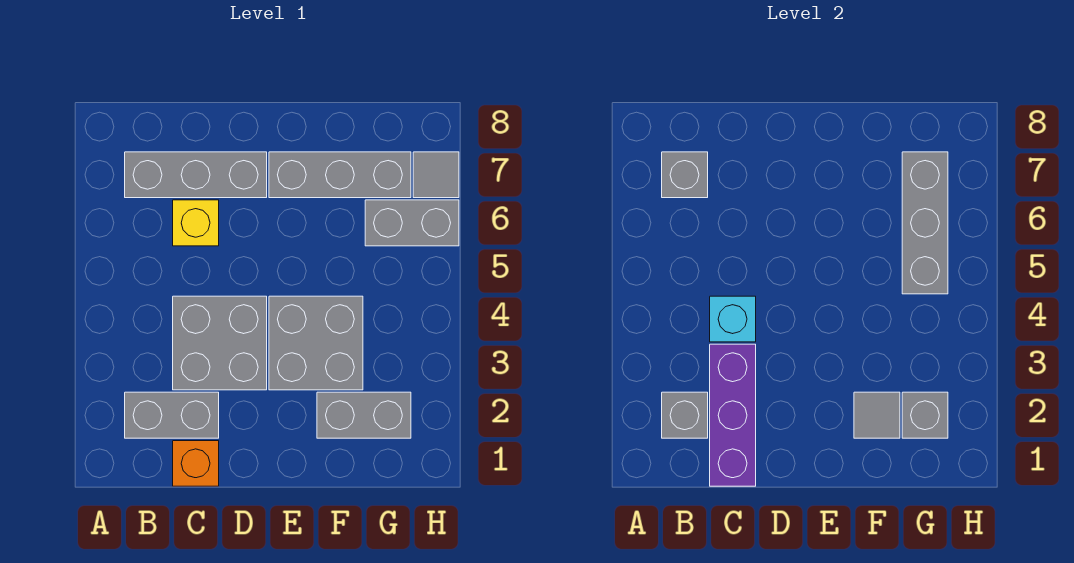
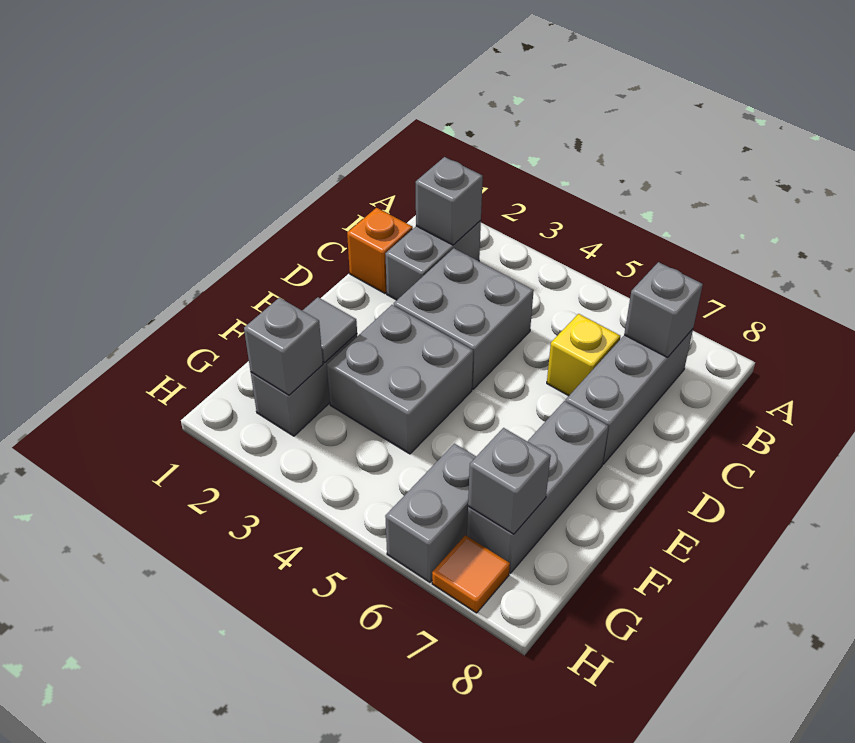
purple brick C1:C3 level 2 -> none
cyan brick C4 level 2 -> none
grey brick G5:G7 level 2 -> grey brick G7 level 2
grey tile H7 level 1 -> orange tile H7 level 1

